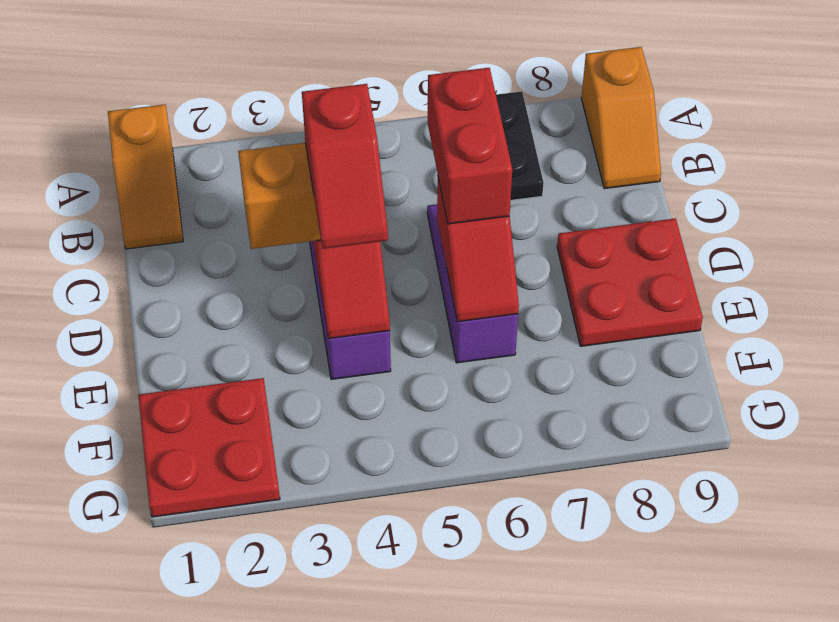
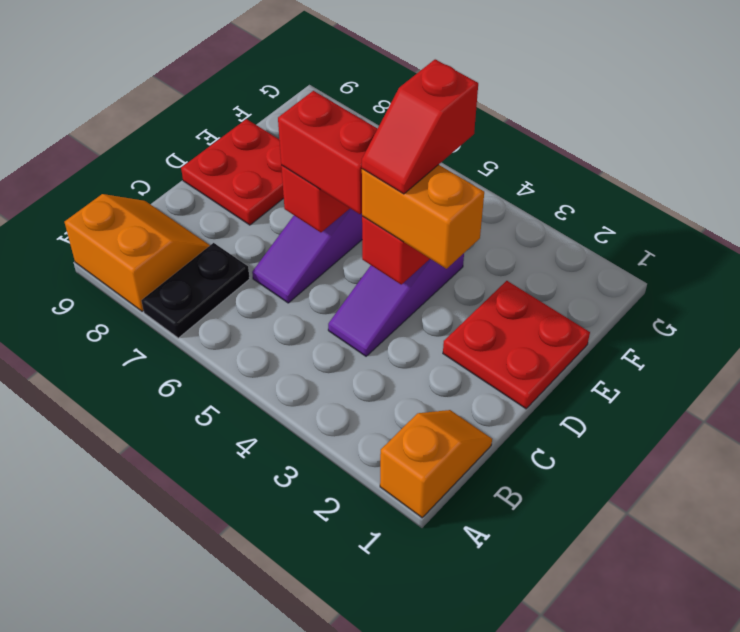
orange slope A9:B9 level 1 top A -> orange slope A8:B9 level 1 top A
red brick C6:D6 level 3 -> red brick D5:D6 level 3
red slope D4:E4 level 4 top D -> red slope D4:E4 level 4 top E
red plate F1:G2 level 1 -> red plate D1:E2 level 1

